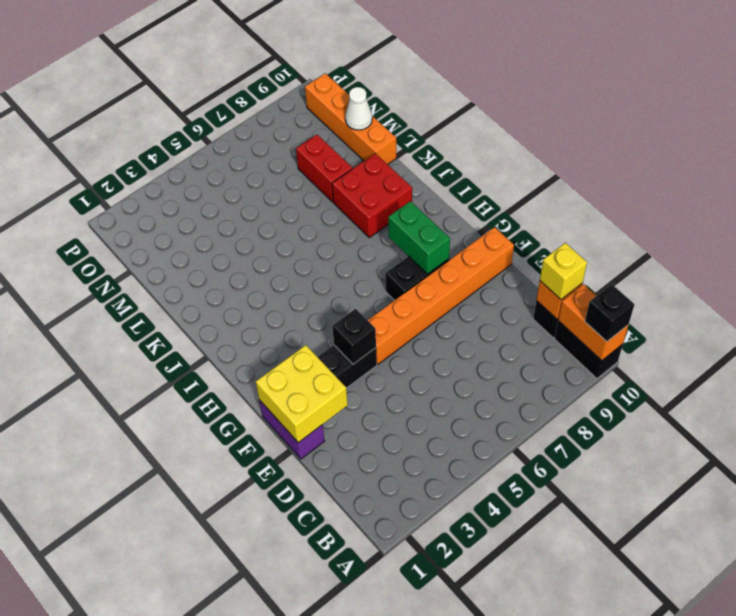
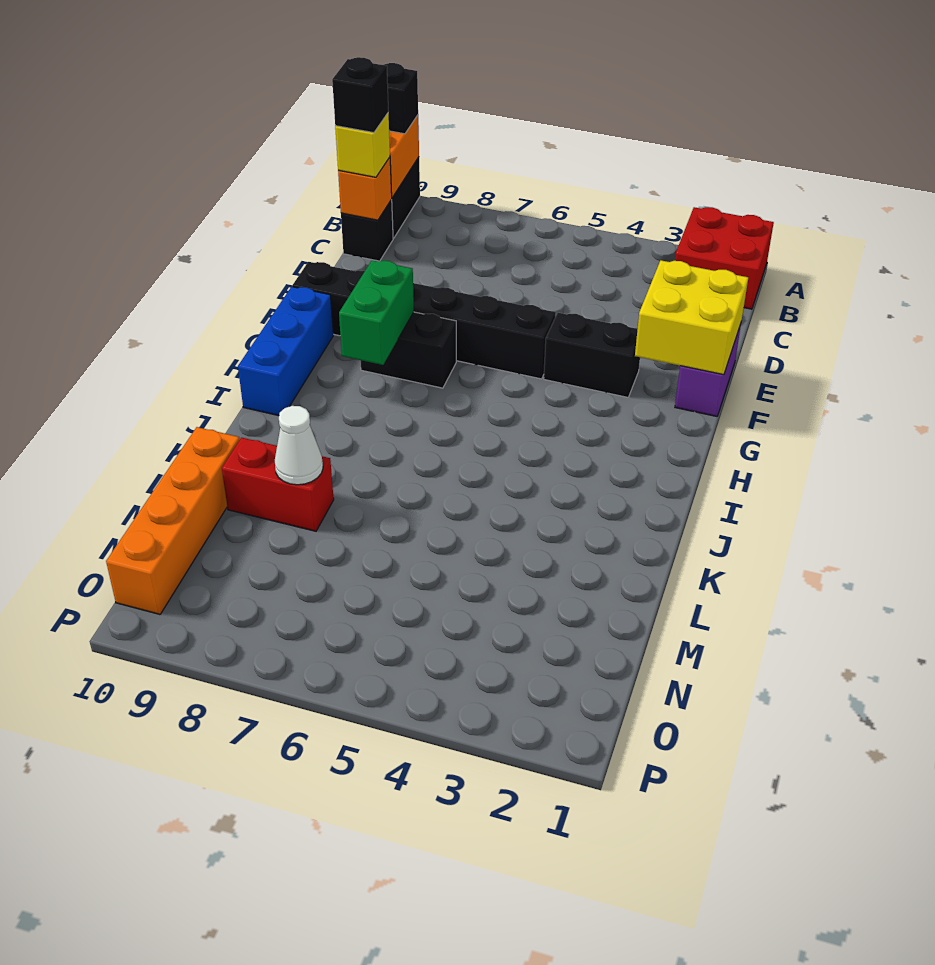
black brick F4 level 2 -> black brick C10 level 4
orange brick F5:F10 level 1 -> black brick F5:F10 level 1
none -> blue brick G10:I10 level 1
red brick J8:K9 level 1 -> red brick A1:B2 level 1
red brick L8:M8 level 1 -> red brick L8:L9 level 1
white cone M10 level 2 -> white cone L8 level 2

